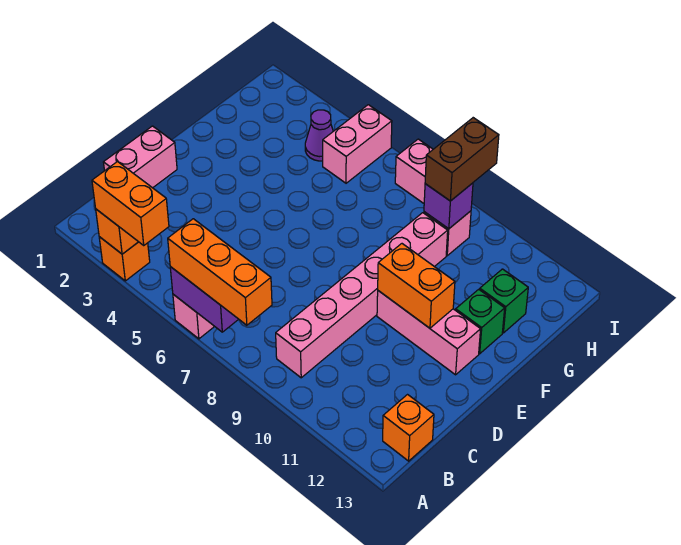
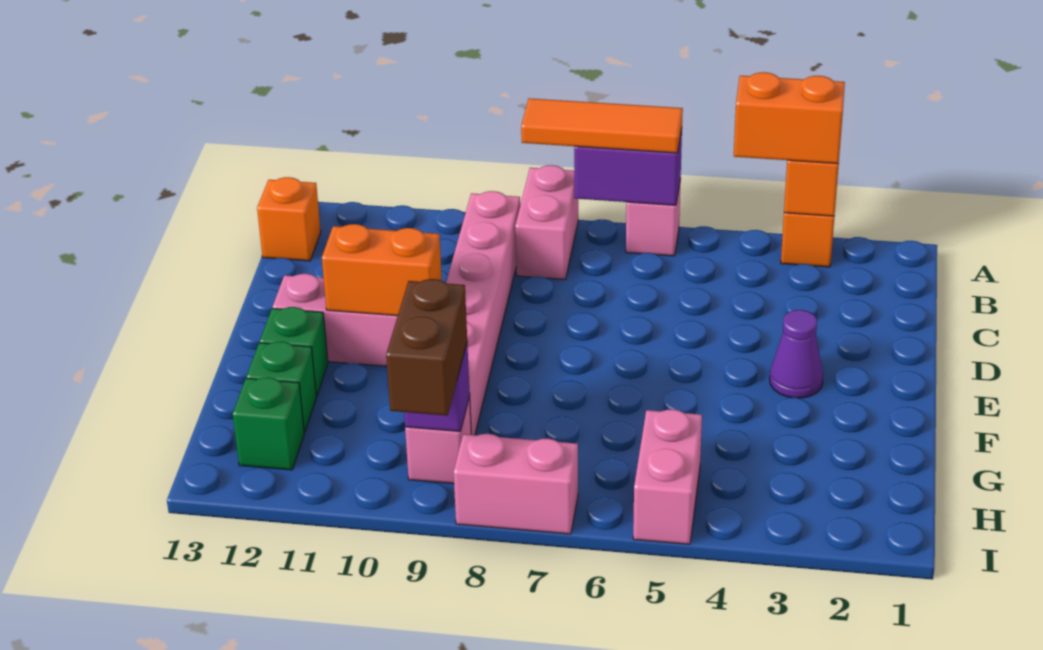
orange brick A6:A8 level 3 -> orange tile A6:A8 level 3
pink brick C1:D1 level 1 -> pink brick A8:B8 level 1
purple cone H4 level 1 -> purple cone E3 level 1
none -> green brick H12 level 1

